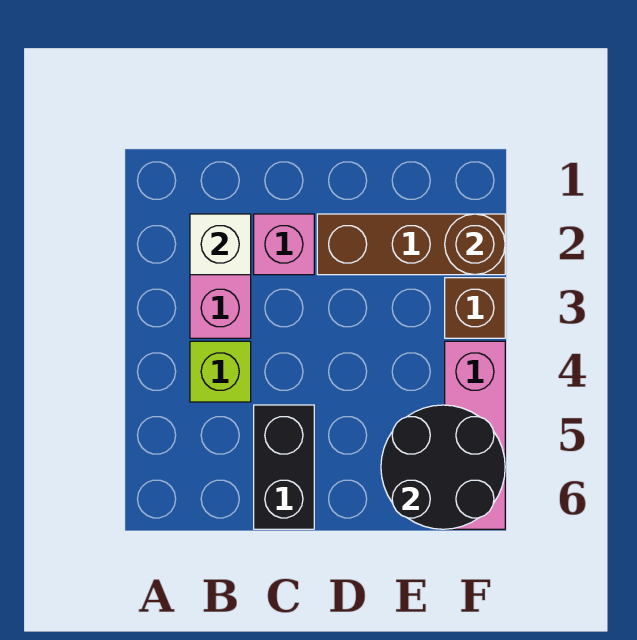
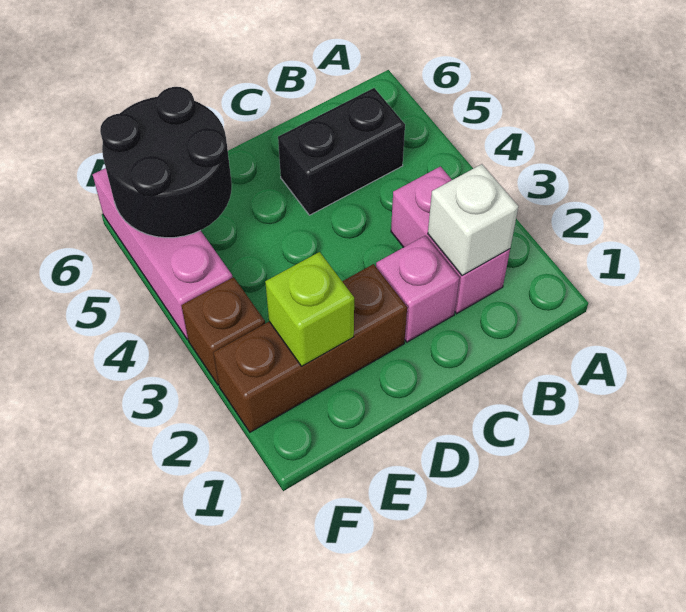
lime brick B4 level 1 -> lime brick E2 level 2
black brick C5:C6 level 1 -> black brick B5:C5 level 1
brown round brick F2 level 2 -> none

